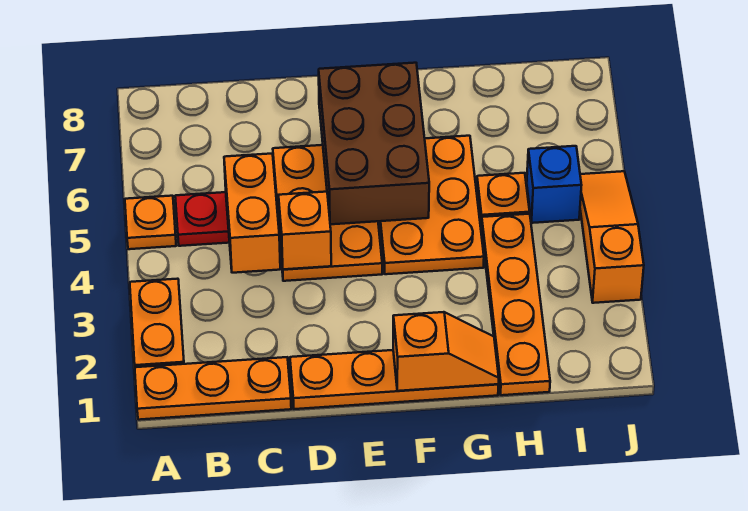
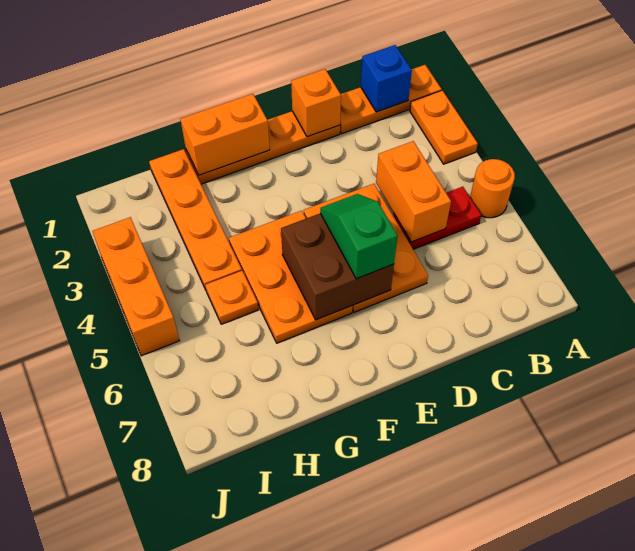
orange plate A5 level 1 -> orange round brick A5 level 1
orange brick D4 level 2 -> orange brick D1 level 2
brown brick E5:F7 level 2 -> brown brick E5:F6 level 2
none -> green slope E5:E6 level 3 top 6
orange slope F1:G1 level 2 top F -> orange brick F1:G1 level 2
blue brick I5 level 1 -> blue brick B1 level 2
orange slope J3:J5 level 1 top 3 -> orange brick J3:J5 level 1

